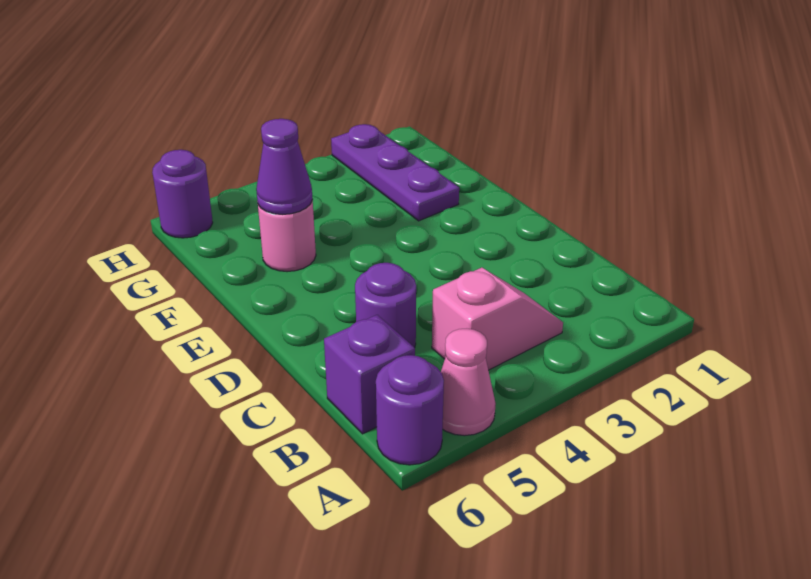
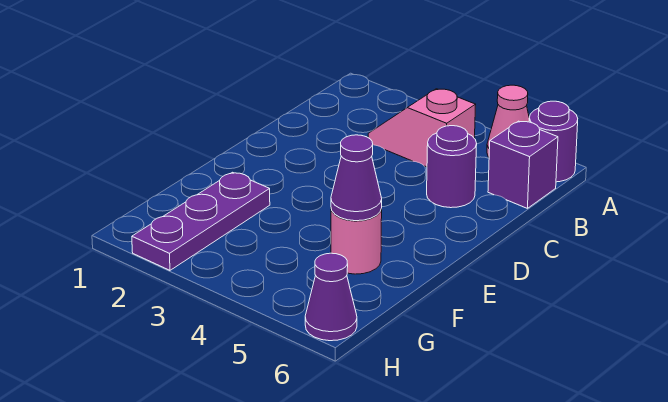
purple round brick H6 level 1 -> purple cone H6 level 1

